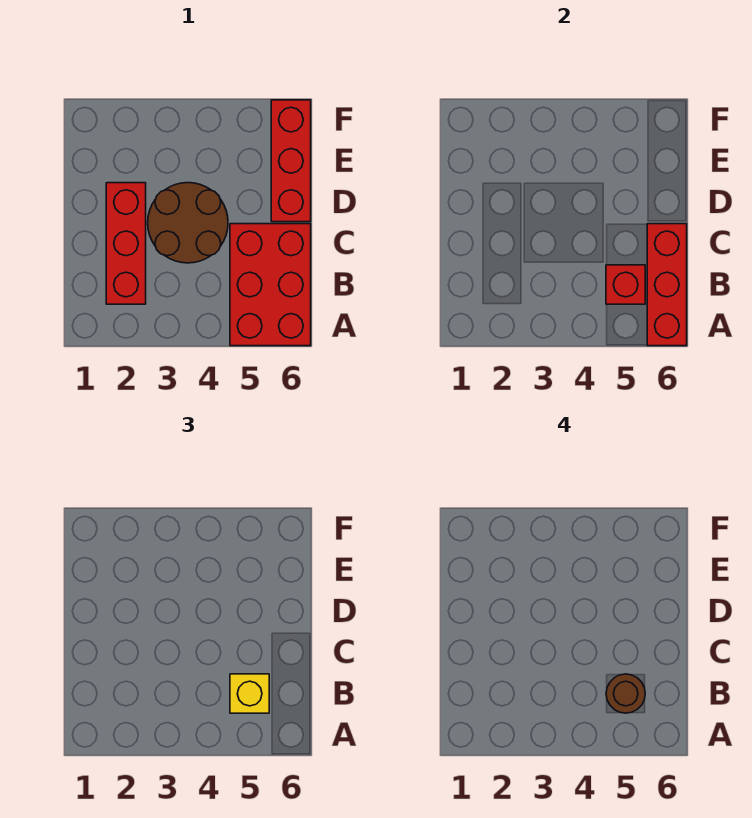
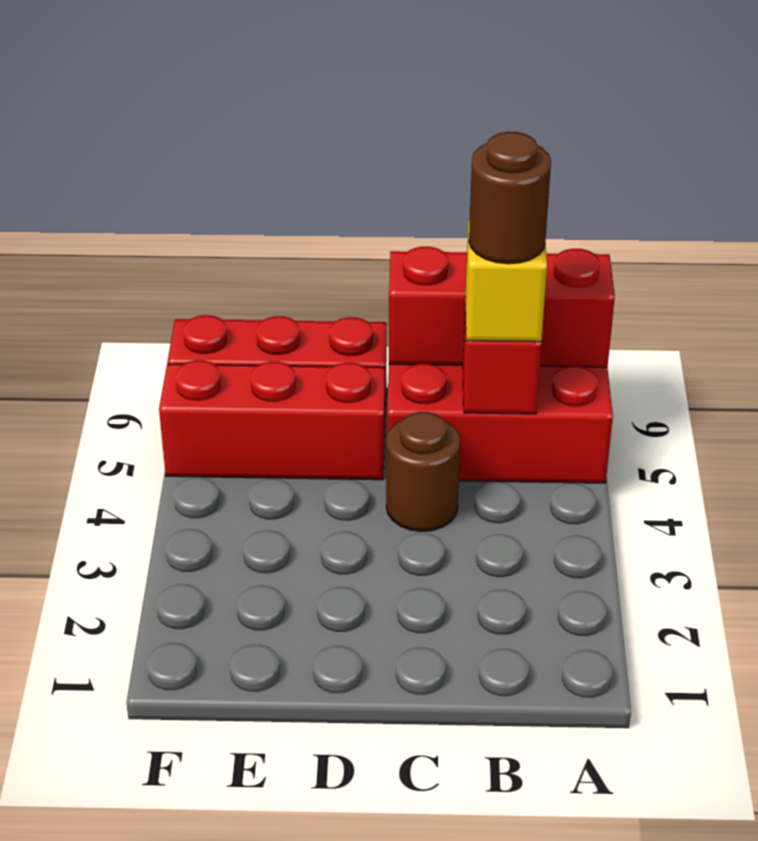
red brick B2:D2 level 1 -> red brick D5:F5 level 1
brown round brick C3:D4 level 1 -> brown round brick C4 level 1

